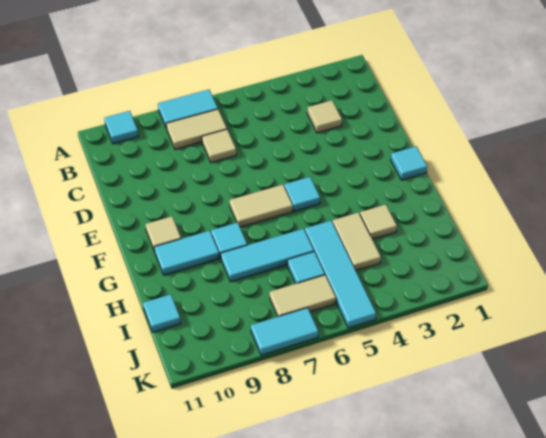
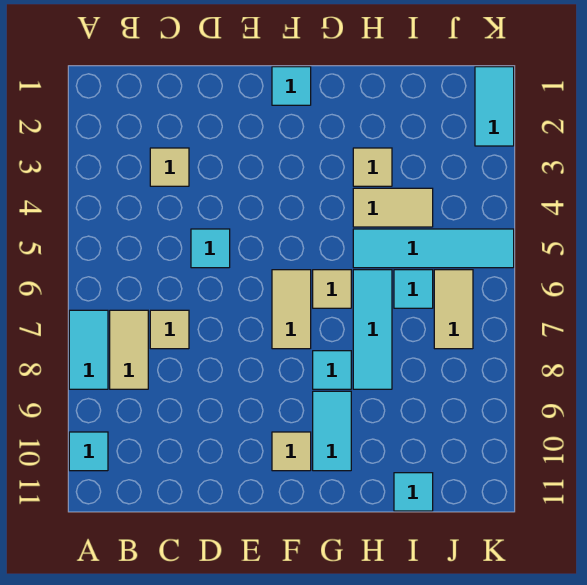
cyan tile F5 level 1 -> cyan tile D5 level 1
none -> tan tile G6 level 1
cyan tile K7:K8 level 1 -> cyan tile K1:K2 level 1

